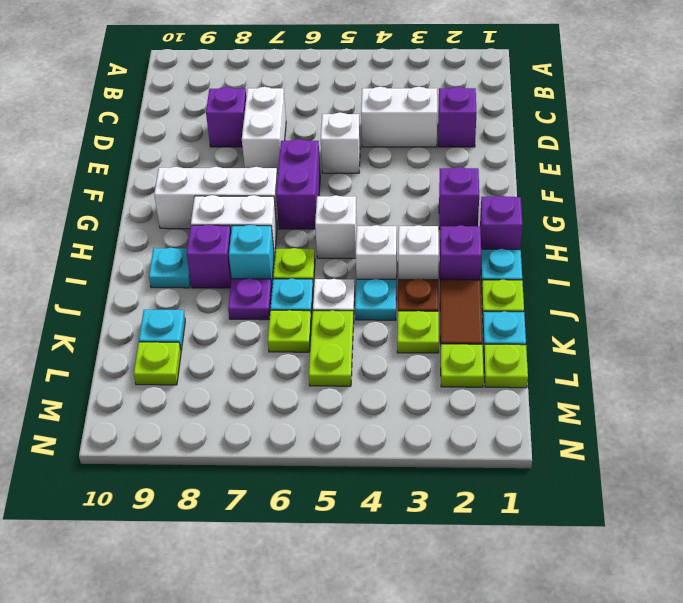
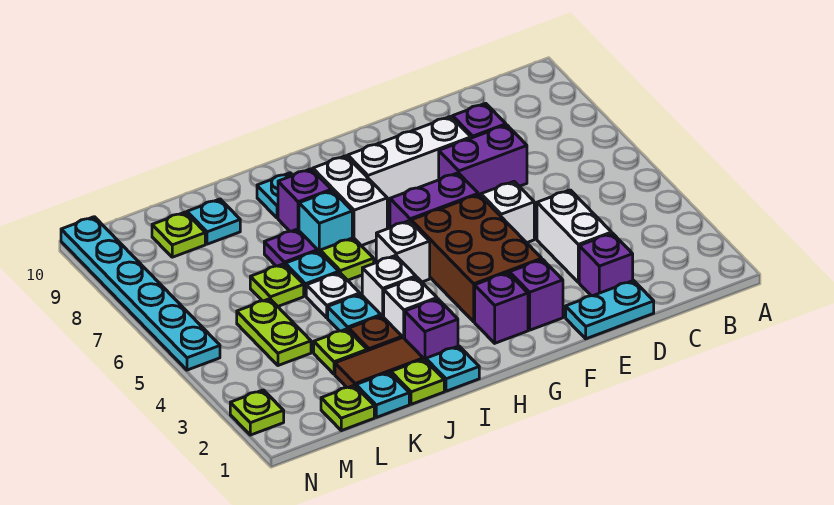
none -> cyan plate D1:E1 level 1
white brick D7:E7 level 1 -> purple brick D7:E7 level 1
none -> brown brick F3:G5 level 1
white brick G7:G9 level 1 -> white brick E8:G8 level 1
purple brick H1 level 1 -> purple brick F2 level 1
lime plate K5:L5 level 1 -> lime plate L4:L5 level 1
lime plate L2 level 1 -> lime plate N2 level 1
none -> cyan plate N5:N10 level 1

